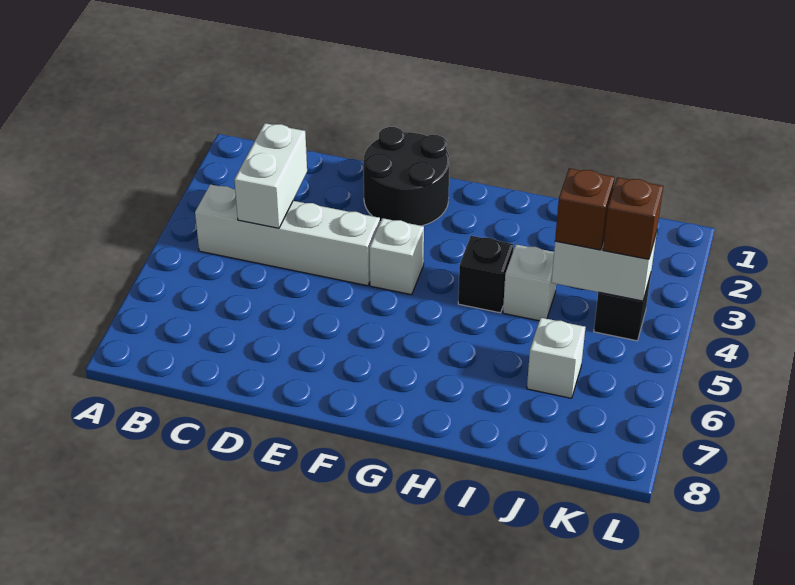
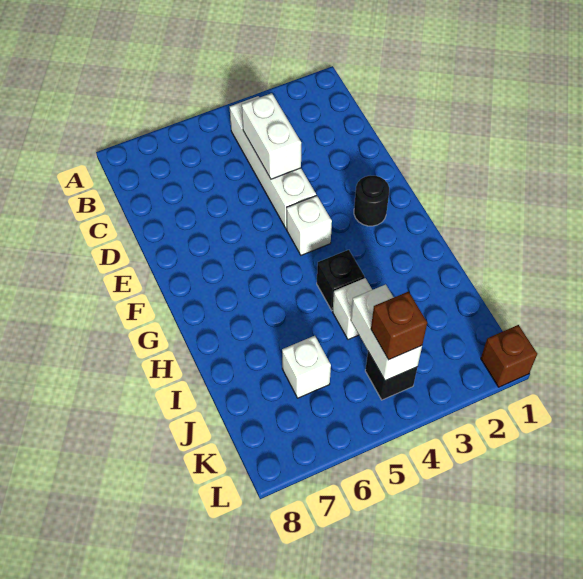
white brick C3:C4 level 2 -> white brick C4:D4 level 2
black round brick E1:F2 level 1 -> black round brick F2 level 1
brown brick J4 level 3 -> brown brick L1 level 1

